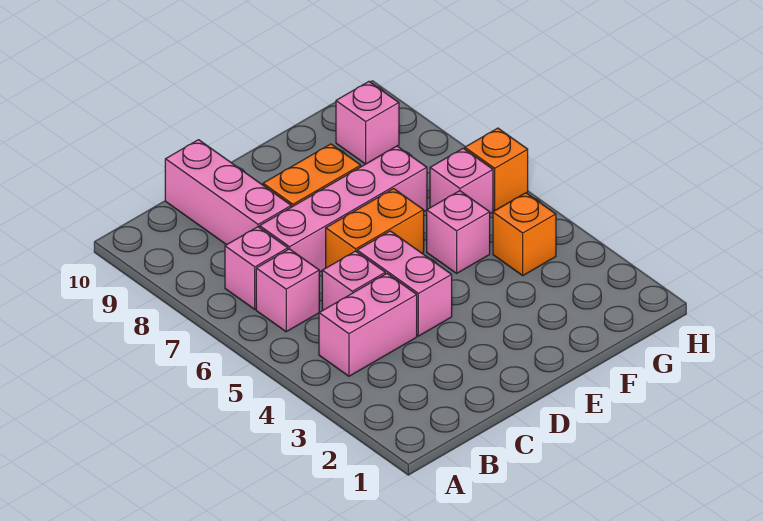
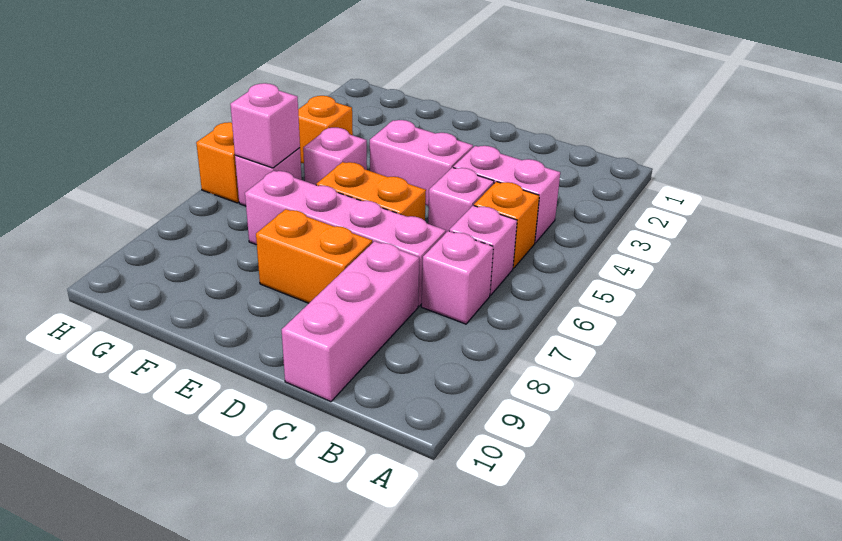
none -> orange brick B5 level 1
pink brick D4:D5 level 1 -> pink brick D4:E4 level 1
pink brick G9 level 1 -> pink brick G6 level 2

